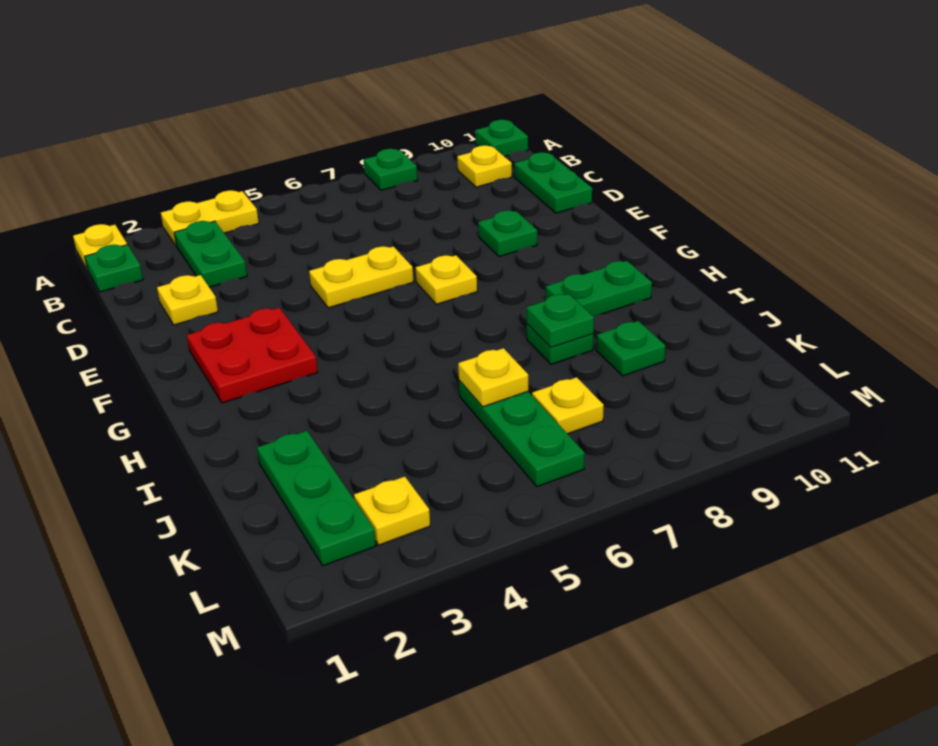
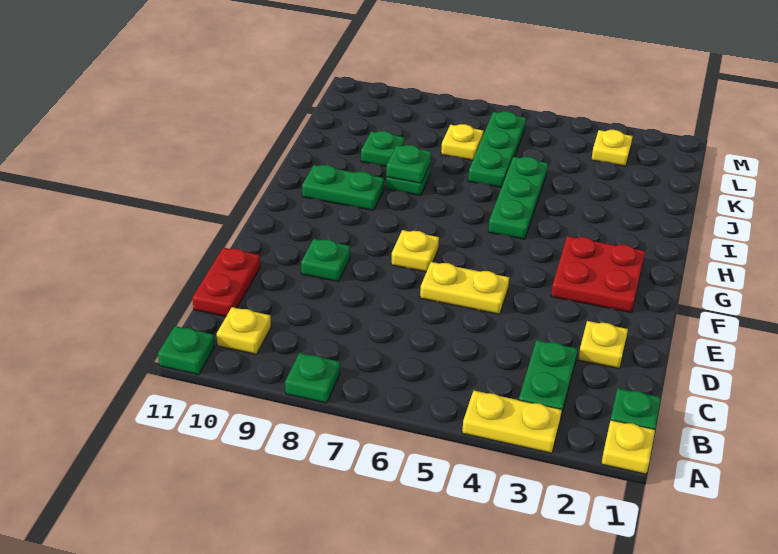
green plate C11:D11 level 1 -> red plate C11:D11 level 1
green plate J2:L2 level 1 -> green plate H5:J5 level 1
yellow plate J6 level 2 -> none

